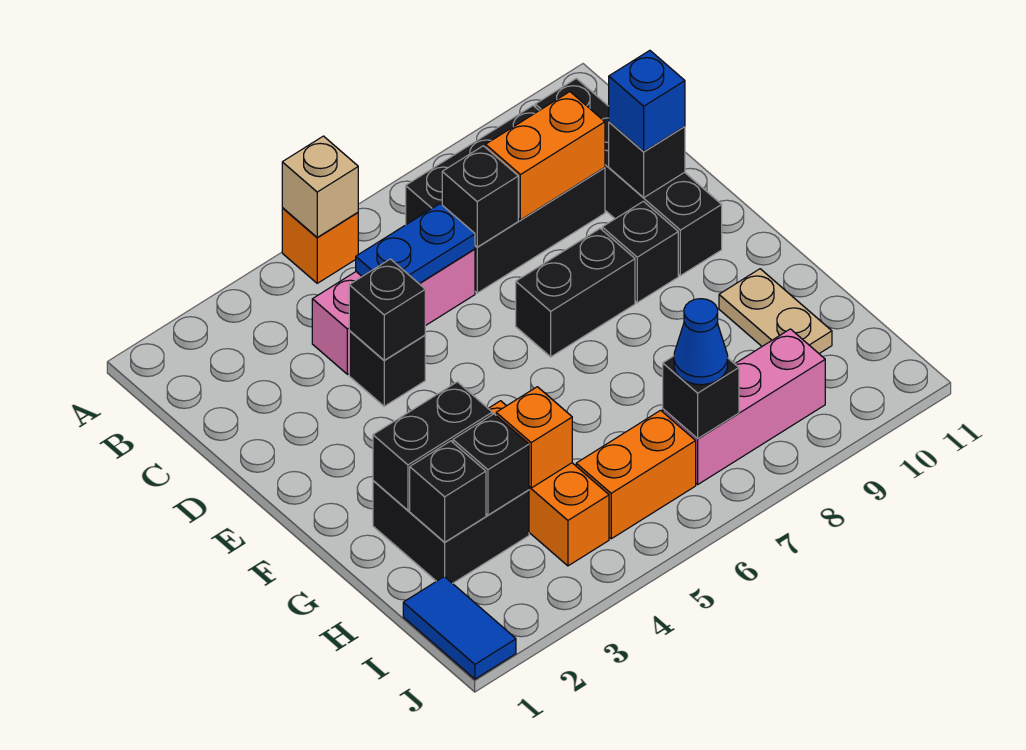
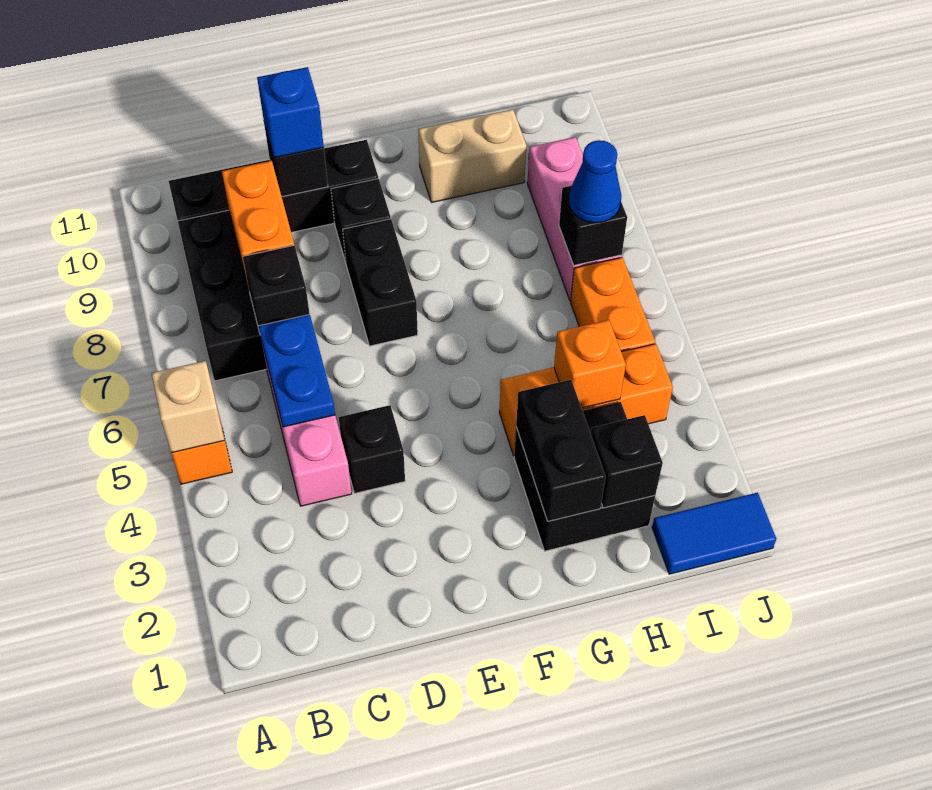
black brick D4 level 2 -> none
tan plate G10:H10 level 1 -> tan brick G10:H10 level 1
black brick H3 level 2 -> none

